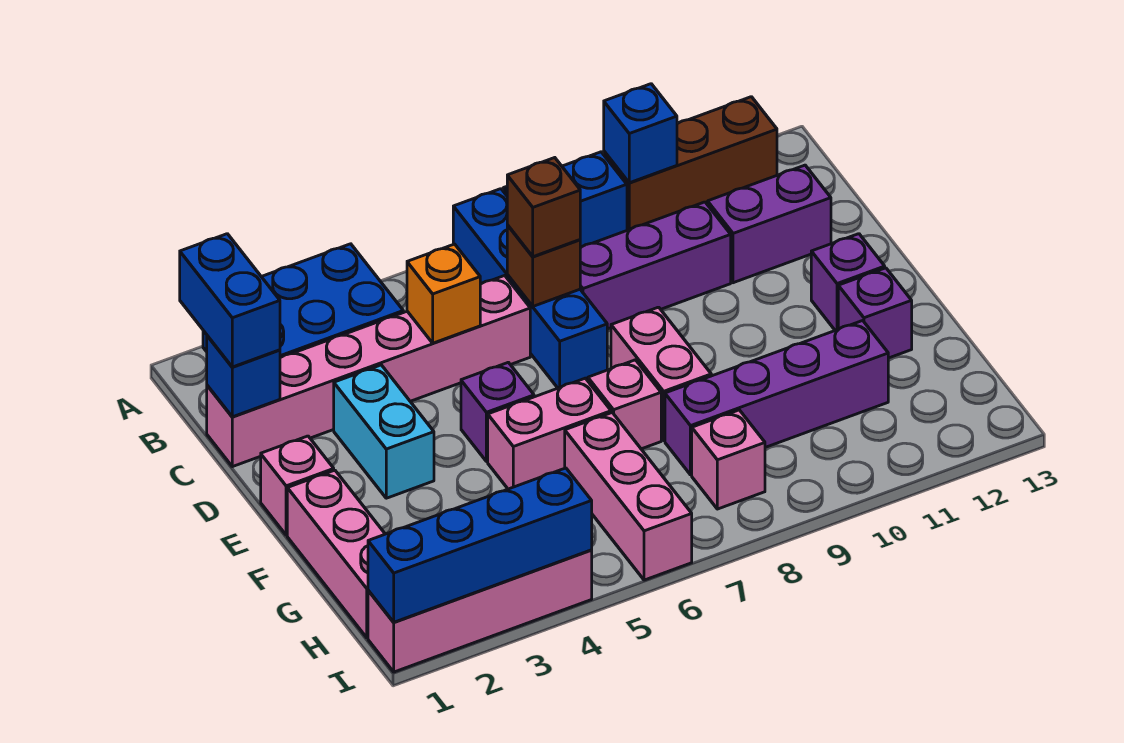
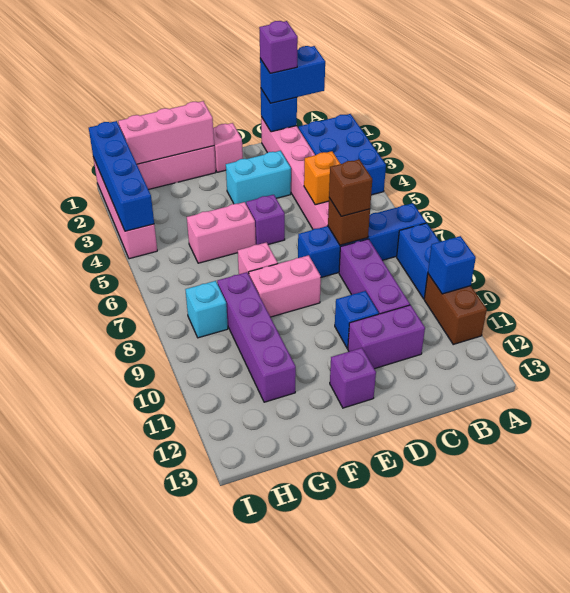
brown brick A10:A12 level 1 -> brown brick A10:A11 level 1
purple brick C11:C12 level 1 -> purple brick C11:D11 level 1
none -> blue brick D10 level 1
pink brick F5:F6 level 1 -> pink brick F5:G5 level 1
purple brick F12 level 1 -> purple brick C1 level 4
pink brick G6:I6 level 1 -> pink brick F1:H1 level 2
pink brick H8 level 1 -> cyan brick H8 level 1

